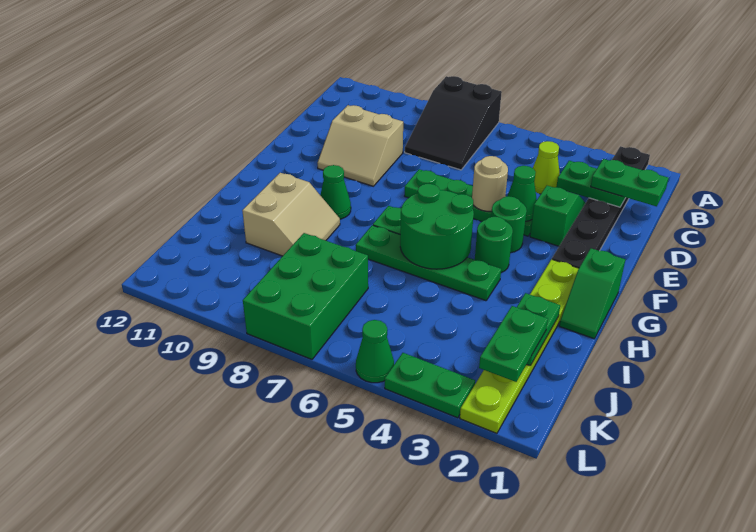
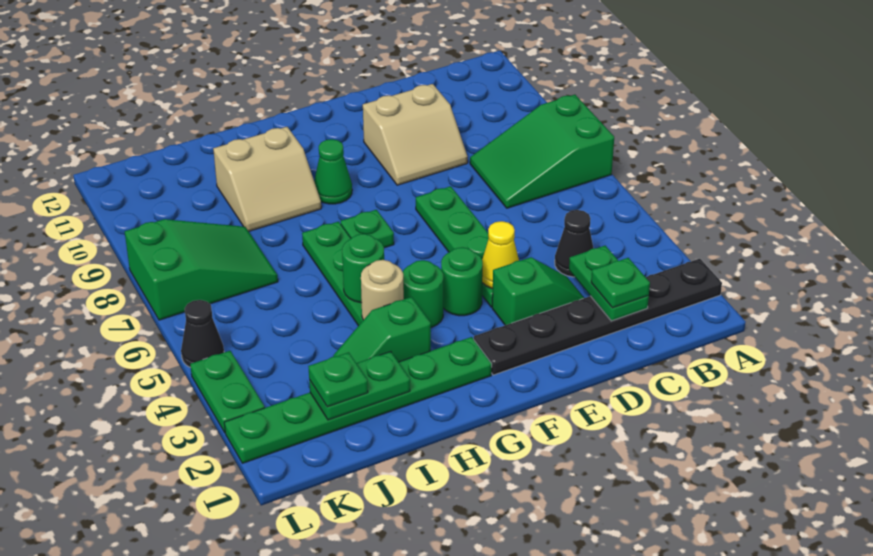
black slope A7:C8 level 1 top A -> green slope A7:C8 level 1 top A
green plate C1:C2 level 3 -> green plate C2 level 3
lime cone C4 level 1 -> black cone C4 level 1
tan slope D9:E10 level 1 top D -> tan slope D9:E10 level 1 top 10
green cone E4 level 2 -> yellow cone E4 level 2
tan round brick E5 level 2 -> tan round brick H4 level 2
green slope G1:H1 level 1 top G -> green slope H3:I3 level 1 top H
lime plate G2:L2 level 1 -> green plate G2:L2 level 1
green round brick G5:H6 level 2 -> green round brick H5 level 2
green plate J2:K2 level 3 -> green plate J2 level 3
green brick J7:L8 level 1 -> green slope J7:L8 level 1 top L
green cone L5 level 1 -> black cone L5 level 1

